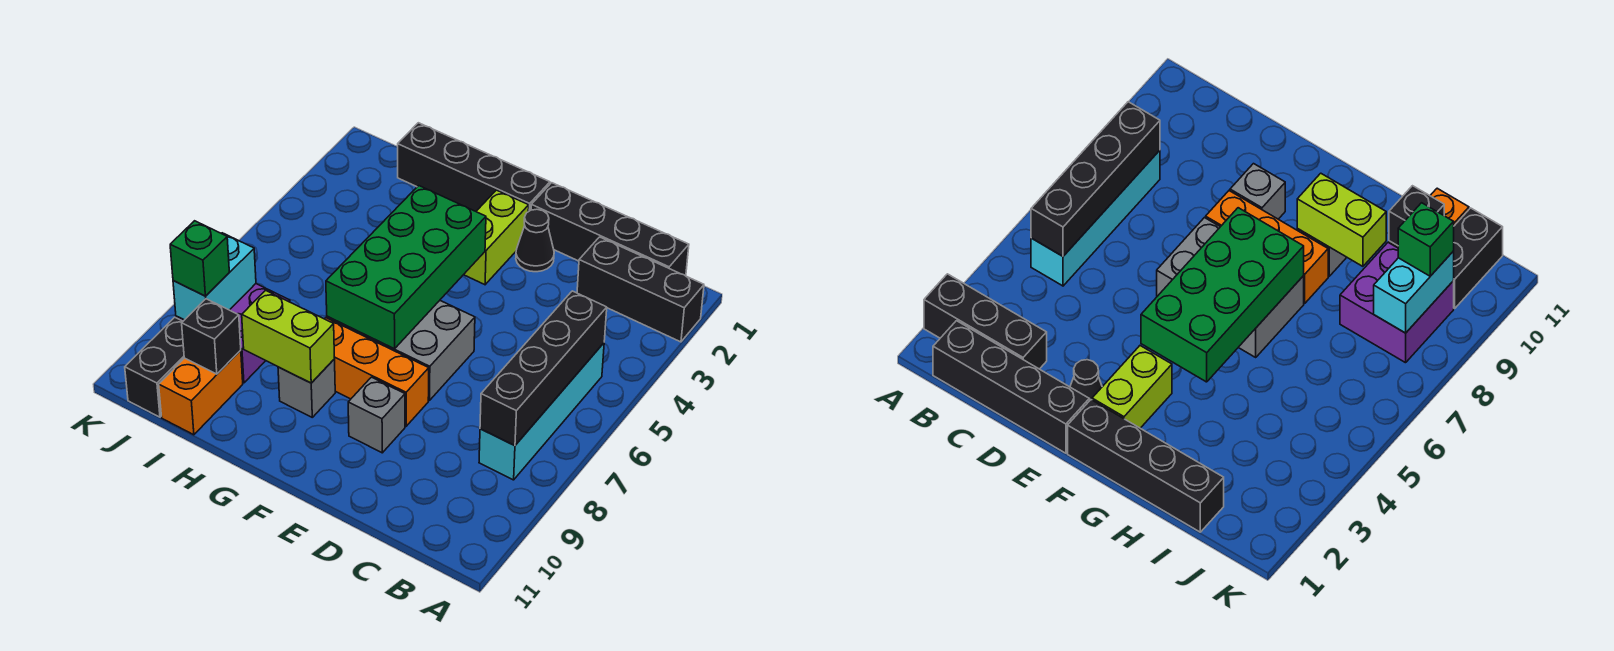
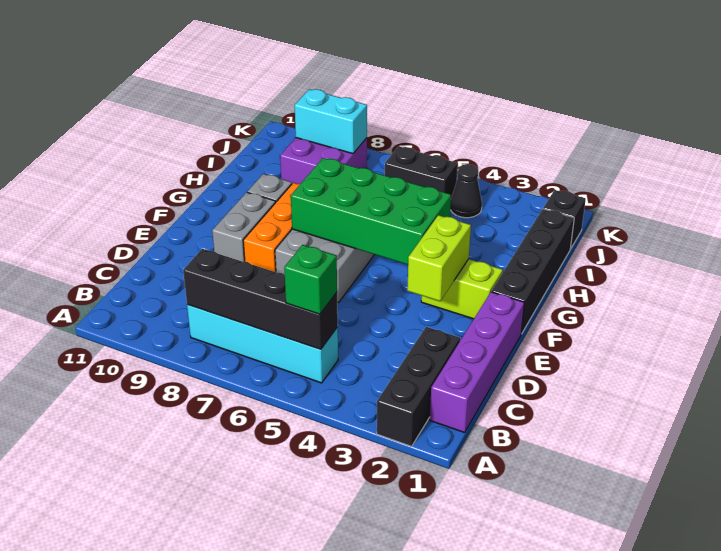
black brick B1:E1 level 1 -> purple brick B1:E1 level 1
black cone E2 level 1 -> black cone J4 level 1
grey brick E9 level 1 -> grey brick E9:F9 level 1
lime brick G9:H9 level 2 -> lime brick E3:F3 level 2
orange brick I10:I11 level 1 -> none
black brick I10 level 2 -> black brick J1 level 1
green brick J9 level 3 -> green brick B5 level 3
black brick J10:J11 level 1 -> black brick J5:J6 level 1

